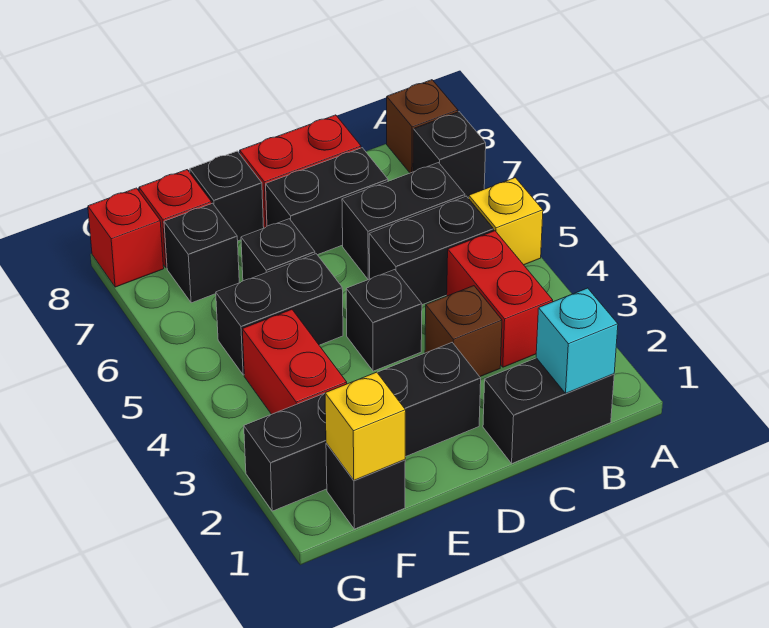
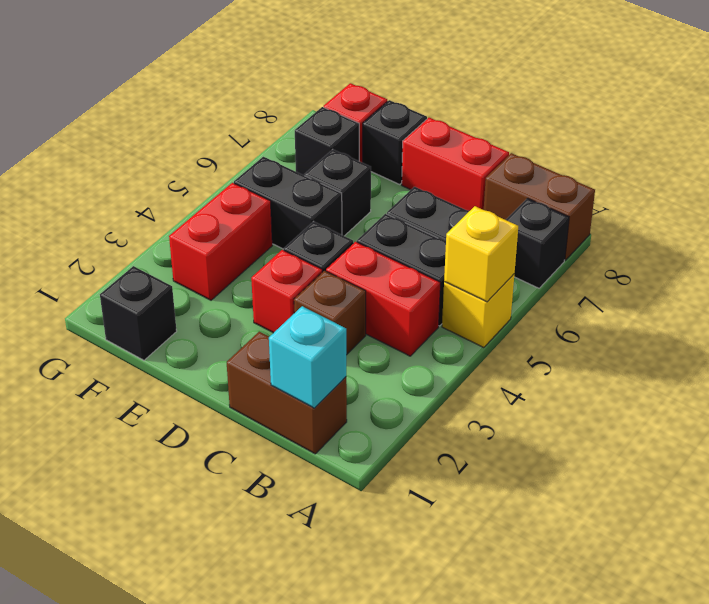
brown brick A8 level 1 -> brown brick A8:B8 level 1
black brick B1:C1 level 1 -> brown brick B1:C1 level 1
red brick B3:B4 level 1 -> red brick B4:C4 level 1
black brick C7:D7 level 1 -> none
black brick D2:G2 level 1 -> none
yellow brick F1 level 2 -> yellow brick A5 level 2
red brick G8 level 1 -> red brick D3 level 1

